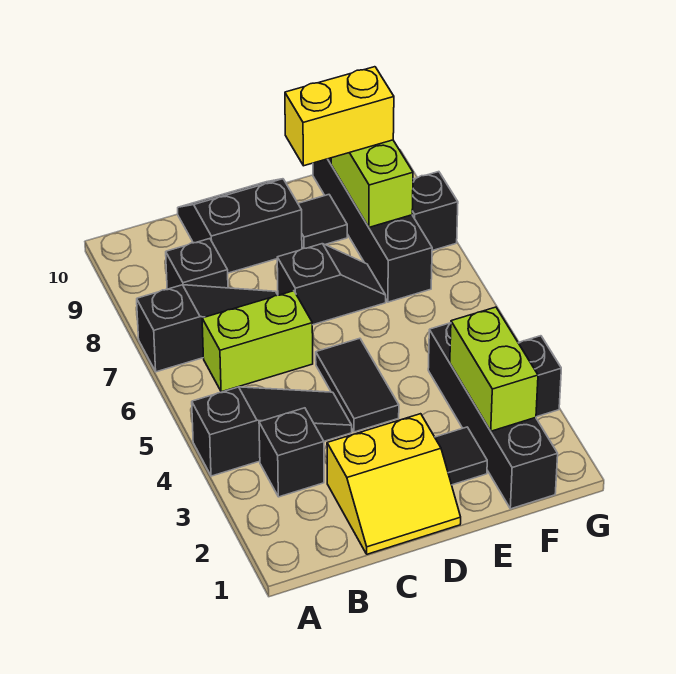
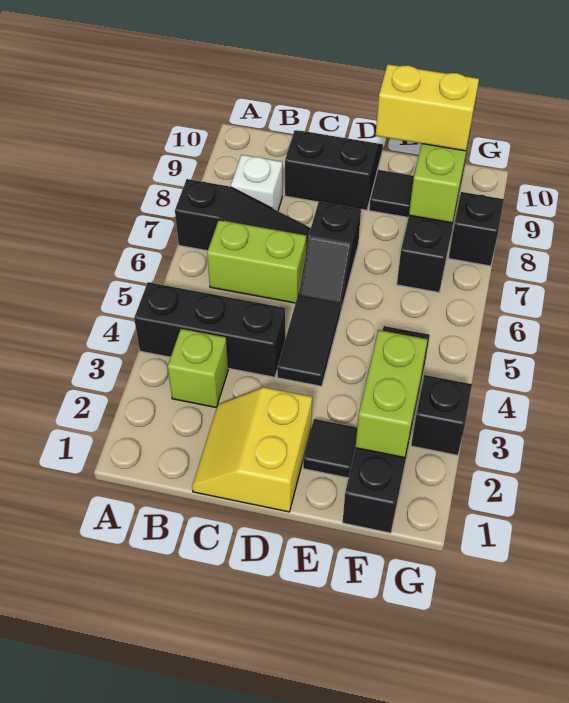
black slope A4:C4 level 1 top A -> black brick A4:C4 level 1
black brick B3 level 1 -> lime brick B3 level 1
black brick B8 level 1 -> white brick B8 level 1
yellow slope C1:D2 level 1 top 2 -> yellow slope C1:D2 level 1 top D
black slope D7:E7 level 1 top D -> black slope D6:D7 level 1 top 7

